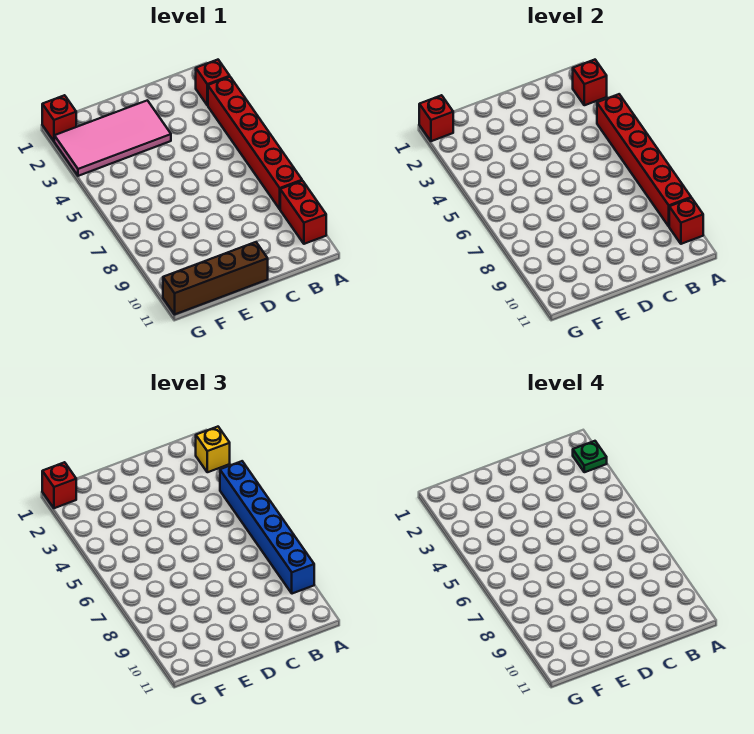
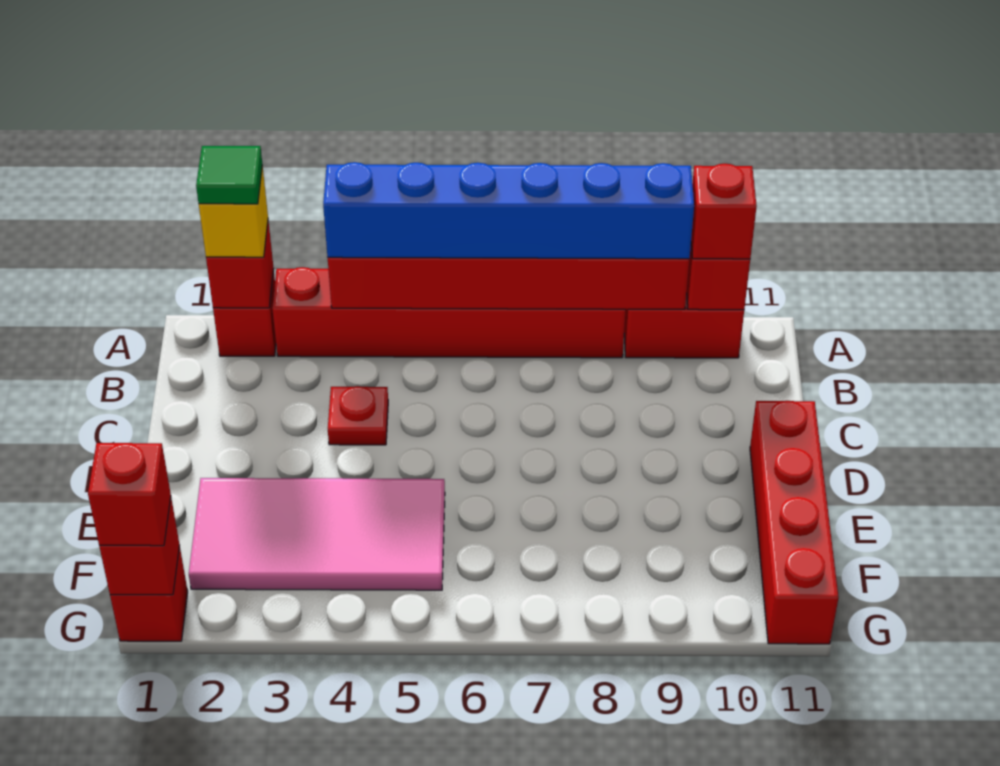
green plate A2 level 4 -> green tile A2 level 4
none -> red brick A10 level 3
none -> red plate C4 level 1
pink tile D2:G3 level 1 -> pink tile E2:F5 level 1
brown brick D11:G11 level 1 -> red brick D11:G11 level 1

